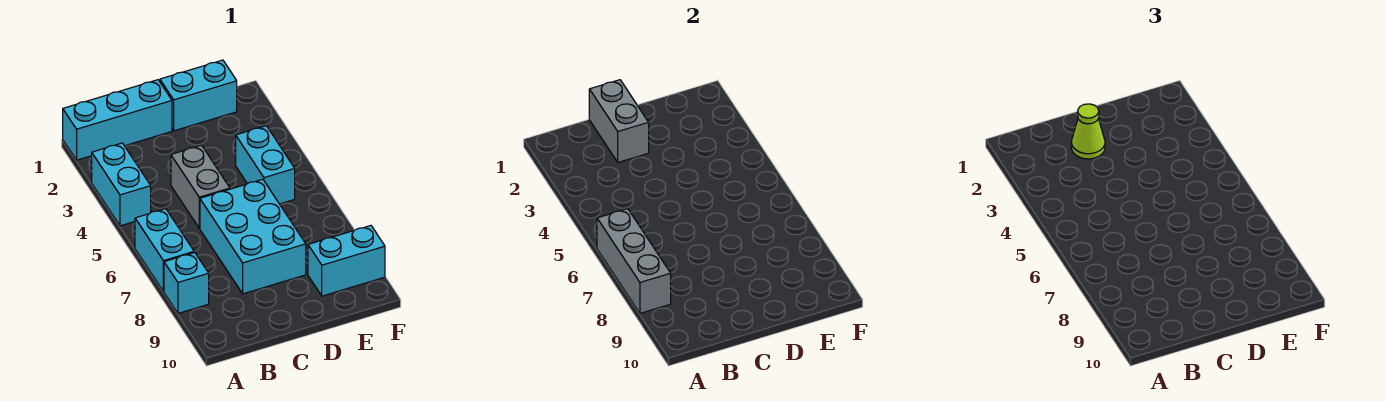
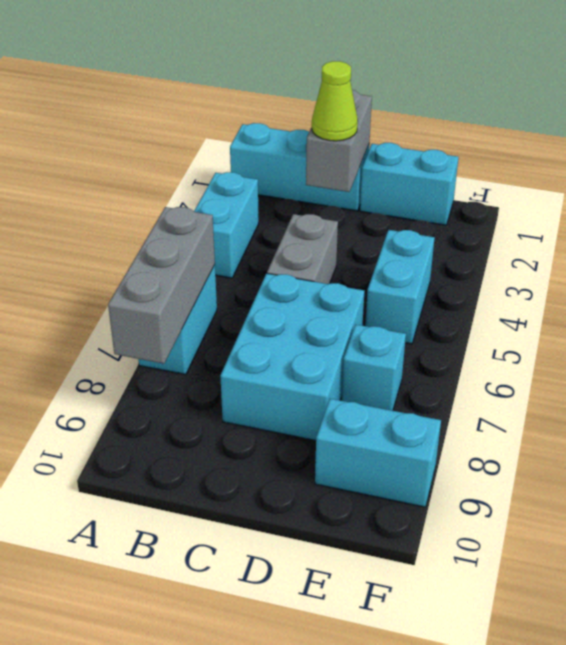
cyan brick A8 level 1 -> cyan brick E7 level 1

